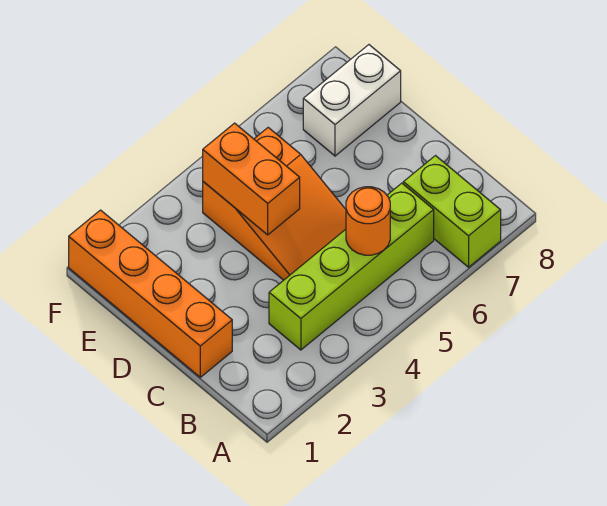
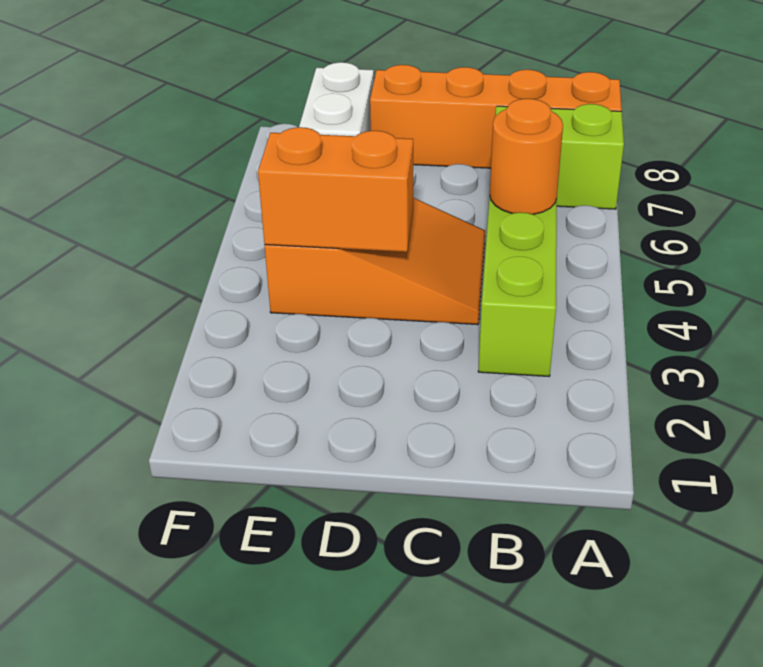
orange brick C1:F1 level 1 -> orange brick A8:D8 level 1

